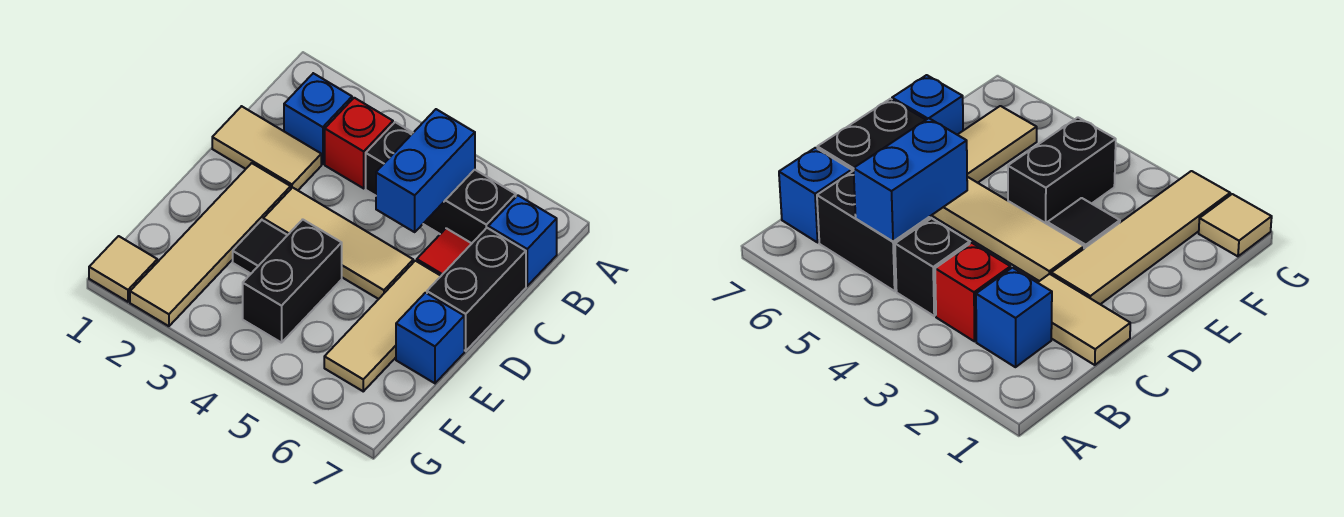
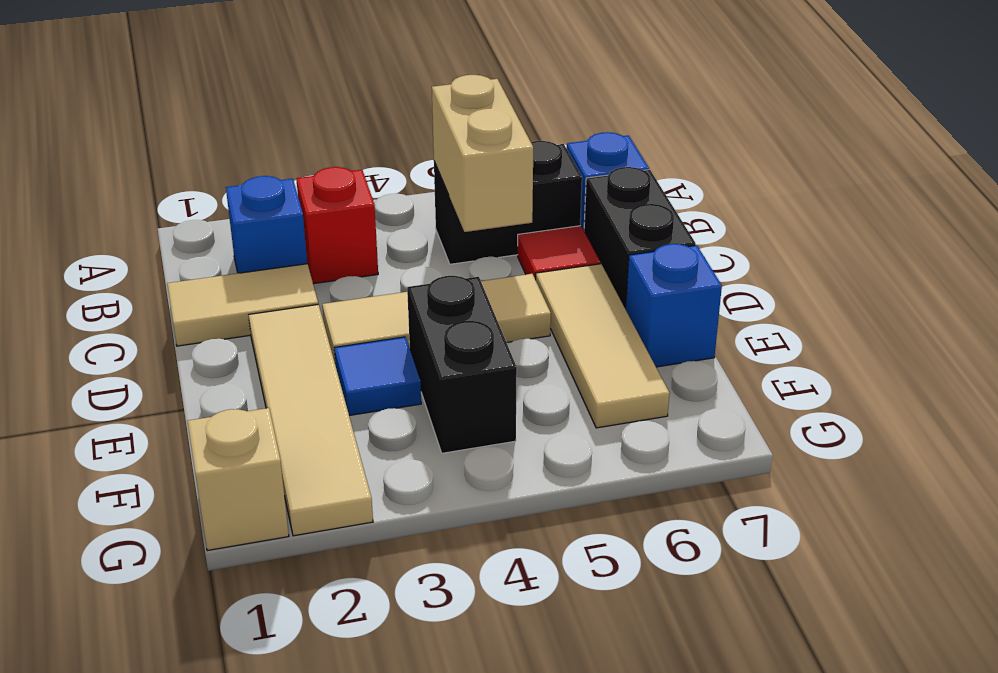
black brick B4 level 1 -> none
blue brick B5:C5 level 2 -> tan brick B5:C5 level 2
black tile E3 level 1 -> blue tile E3 level 1
tan tile G1 level 1 -> tan brick G1 level 1

